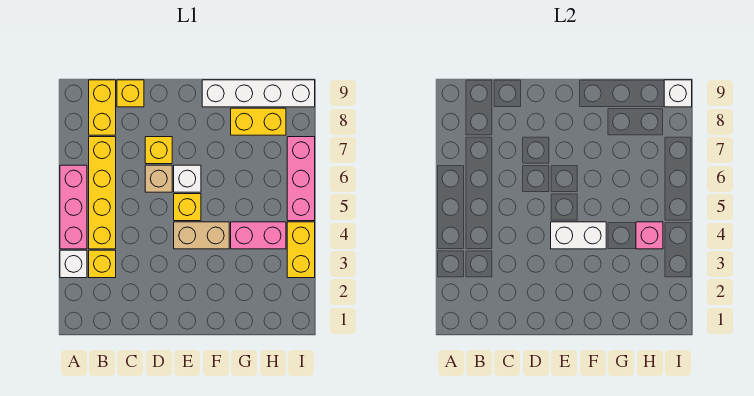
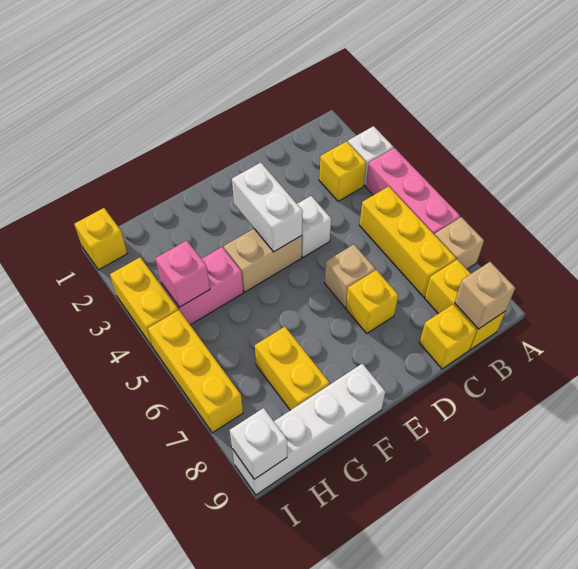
none -> tan brick A7 level 1
yellow brick B4:B7 level 1 -> yellow brick B5:B7 level 1
none -> tan brick B9 level 2
white brick E4:F4 level 2 -> white brick E3:E4 level 2
yellow brick E5 level 1 -> yellow brick I1 level 1
white brick E6 level 1 -> white brick D4 level 1
yellow brick G8:H8 level 1 -> yellow brick G7:G8 level 1
pink brick I5:I7 level 1 -> yellow brick I5:I7 level 1

